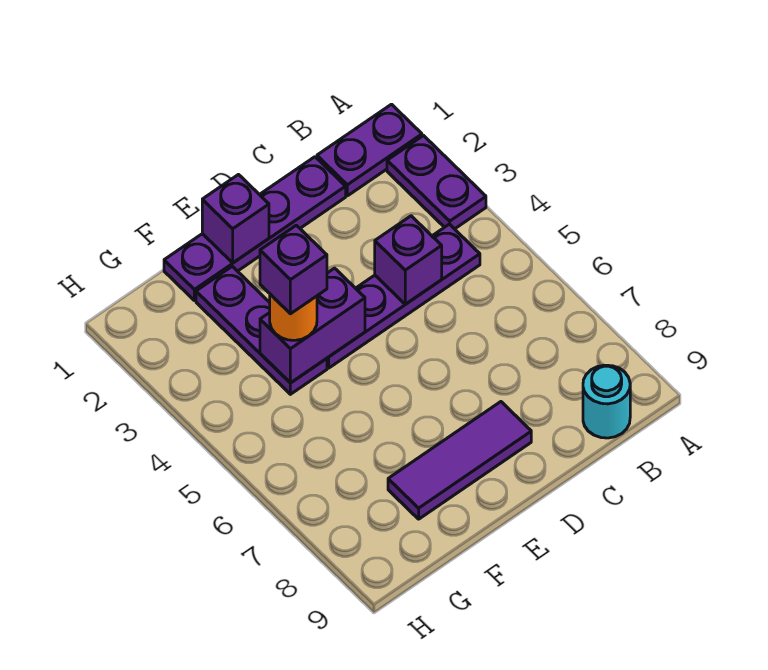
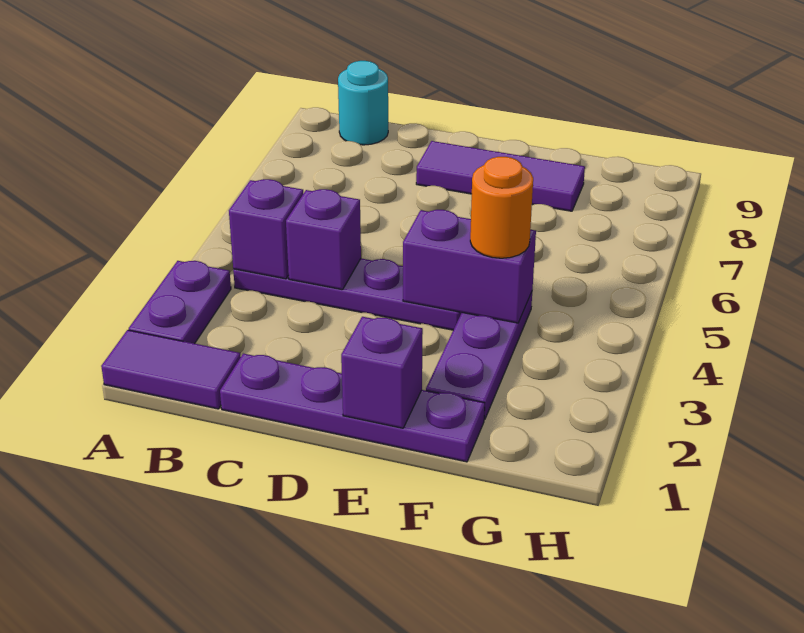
purple plate A1:B1 level 1 -> purple tile A1:B1 level 1
purple brick F4 level 4 -> purple brick B4 level 2

